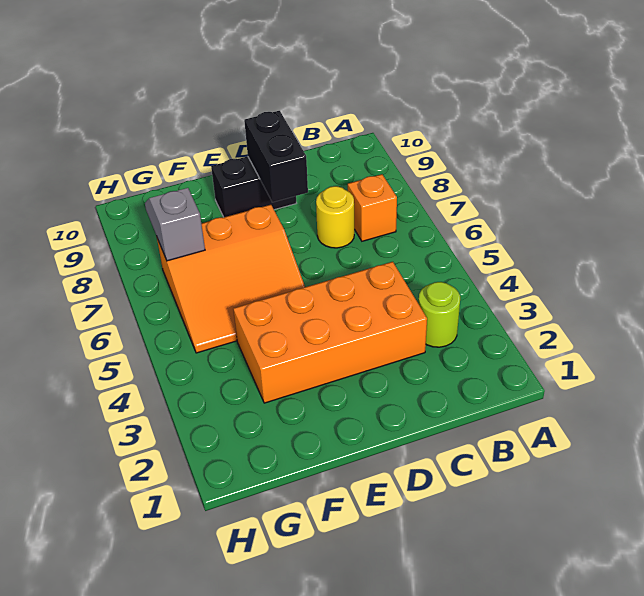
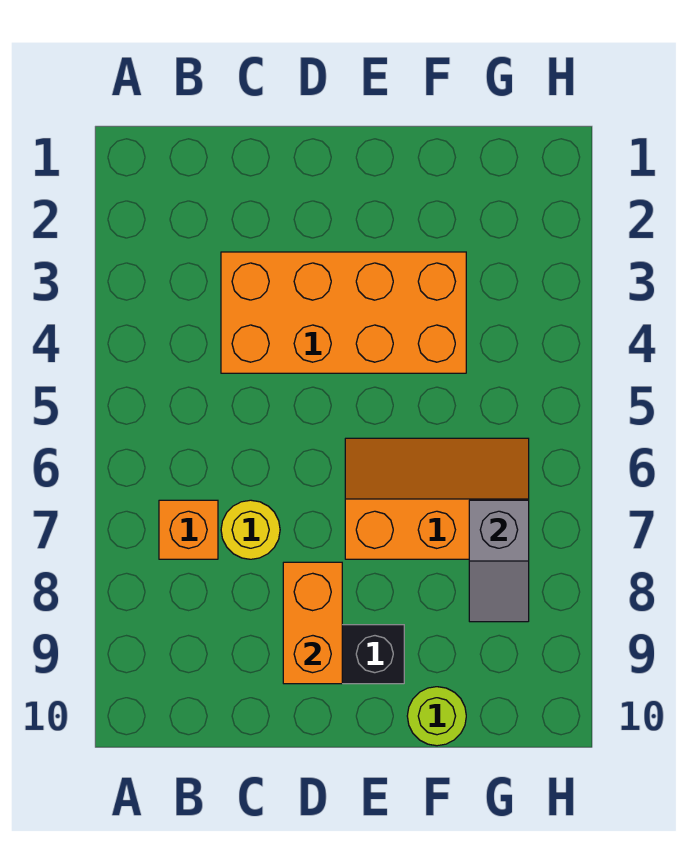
lime round brick B3 level 1 -> lime round brick F10 level 1
black brick D8:D9 level 2 -> orange brick D8:D9 level 2
orange slope E5:G7 level 1 top 7 -> orange slope E6:G7 level 1 top 7

